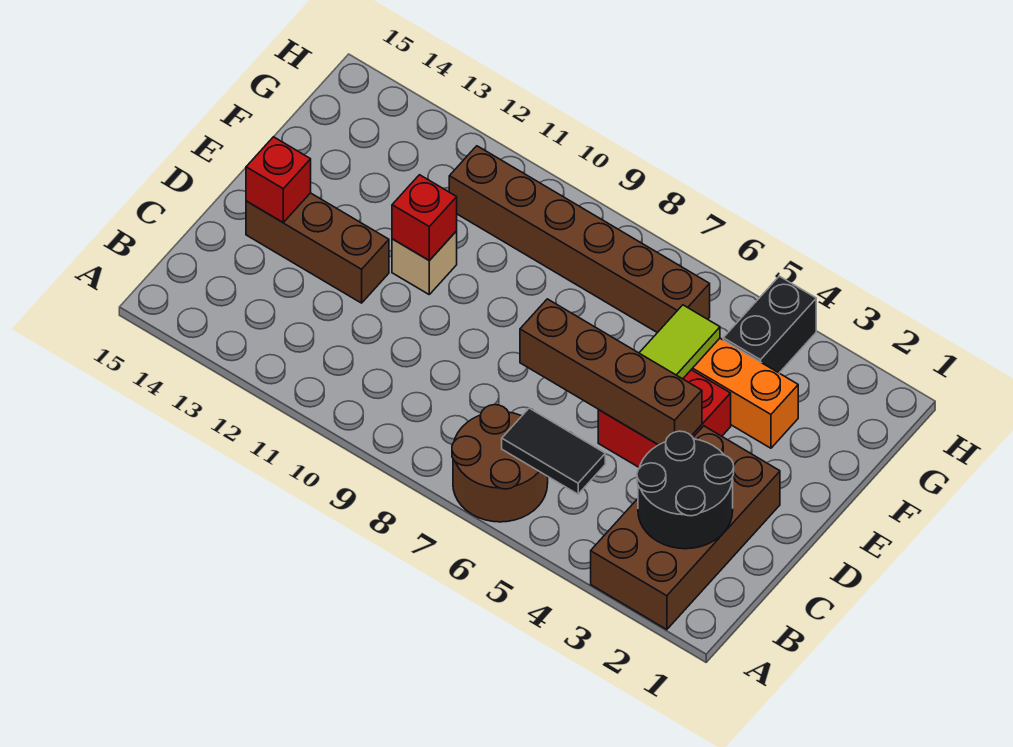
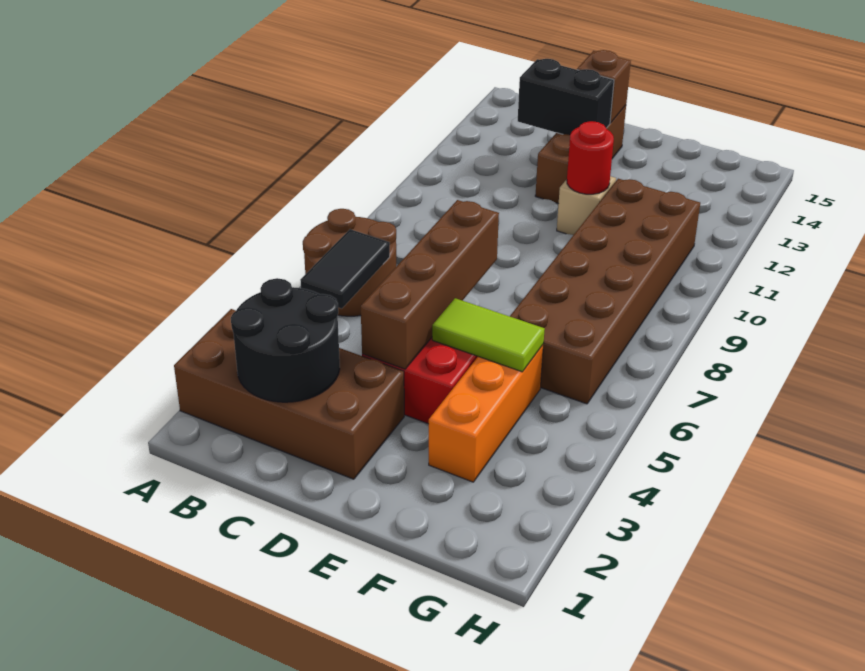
red brick D14 level 2 -> brown brick D14 level 2
red brick E11 level 2 -> red round brick E11 level 2
black brick G4:H4 level 1 -> black brick C13:D13 level 2
brown brick G6:G11 level 1 -> brown brick F6:G11 level 1

